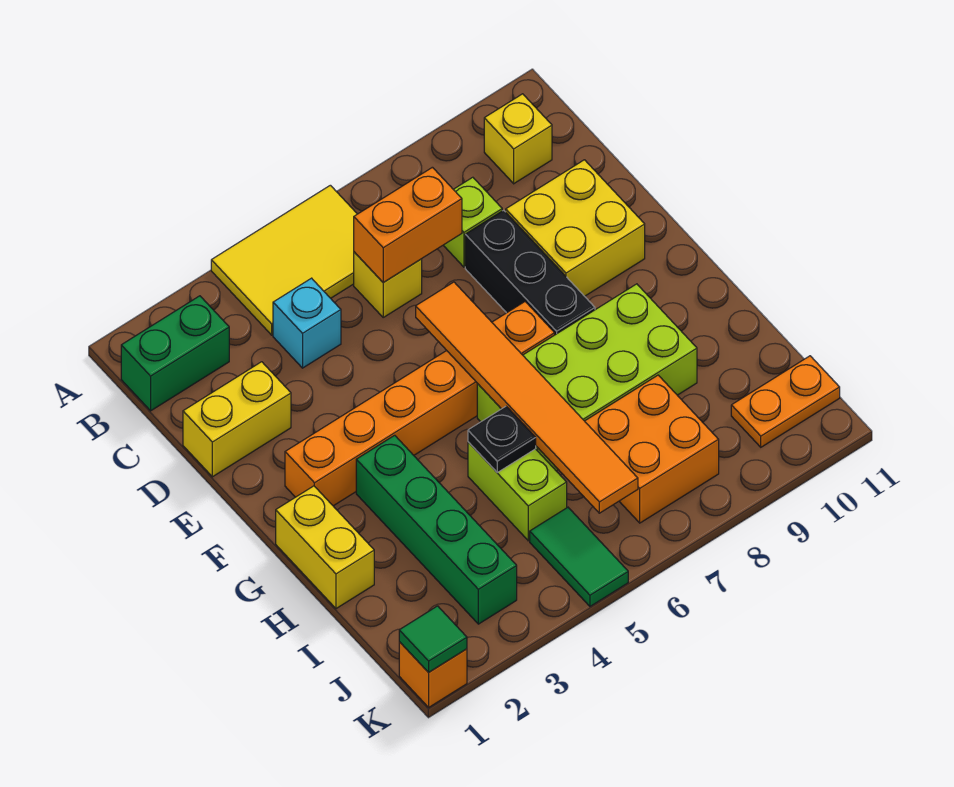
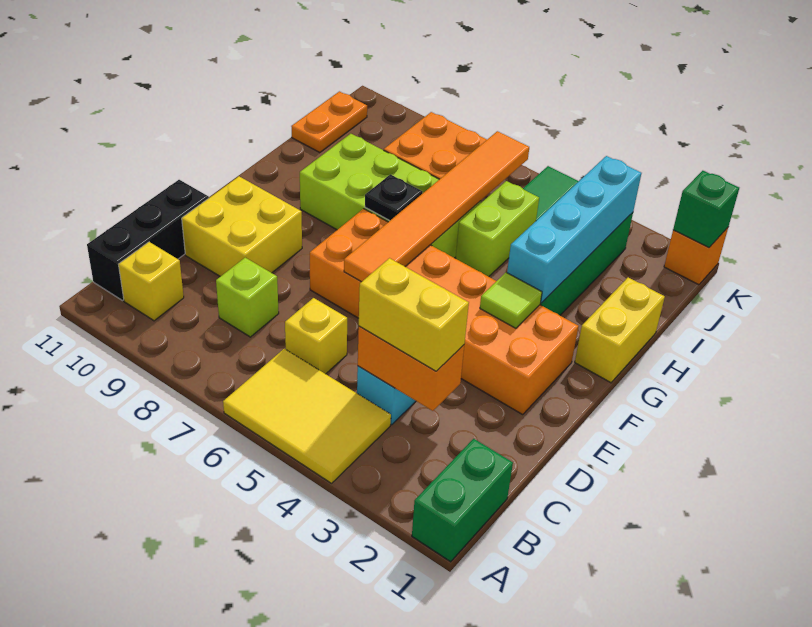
green brick B1:B2 level 1 -> green brick A1:B1 level 1
orange brick C6:C7 level 2 -> orange brick C3:C4 level 2
yellow brick D1:D2 level 1 -> yellow brick C3:C4 level 3
black brick D8:F8 level 1 -> black brick B11:D11 level 1
orange brick F2:F7 level 1 -> orange brick E2:F7 level 1
none -> lime tile F3 level 2
none -> cyan brick G3:J3 level 2
black plate H5 level 2 -> black plate G7 level 2
orange plate J10:J11 level 1 -> orange plate I11:J11 level 1
green tile K1 level 2 -> green brick K1 level 2

